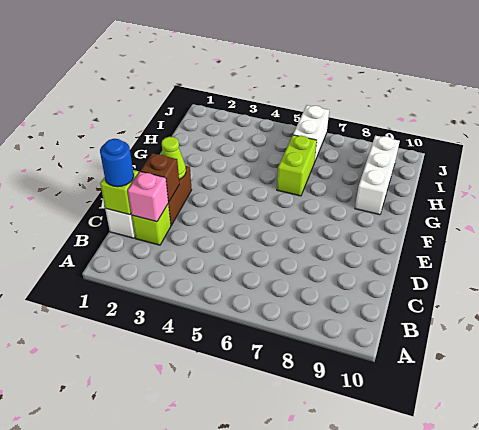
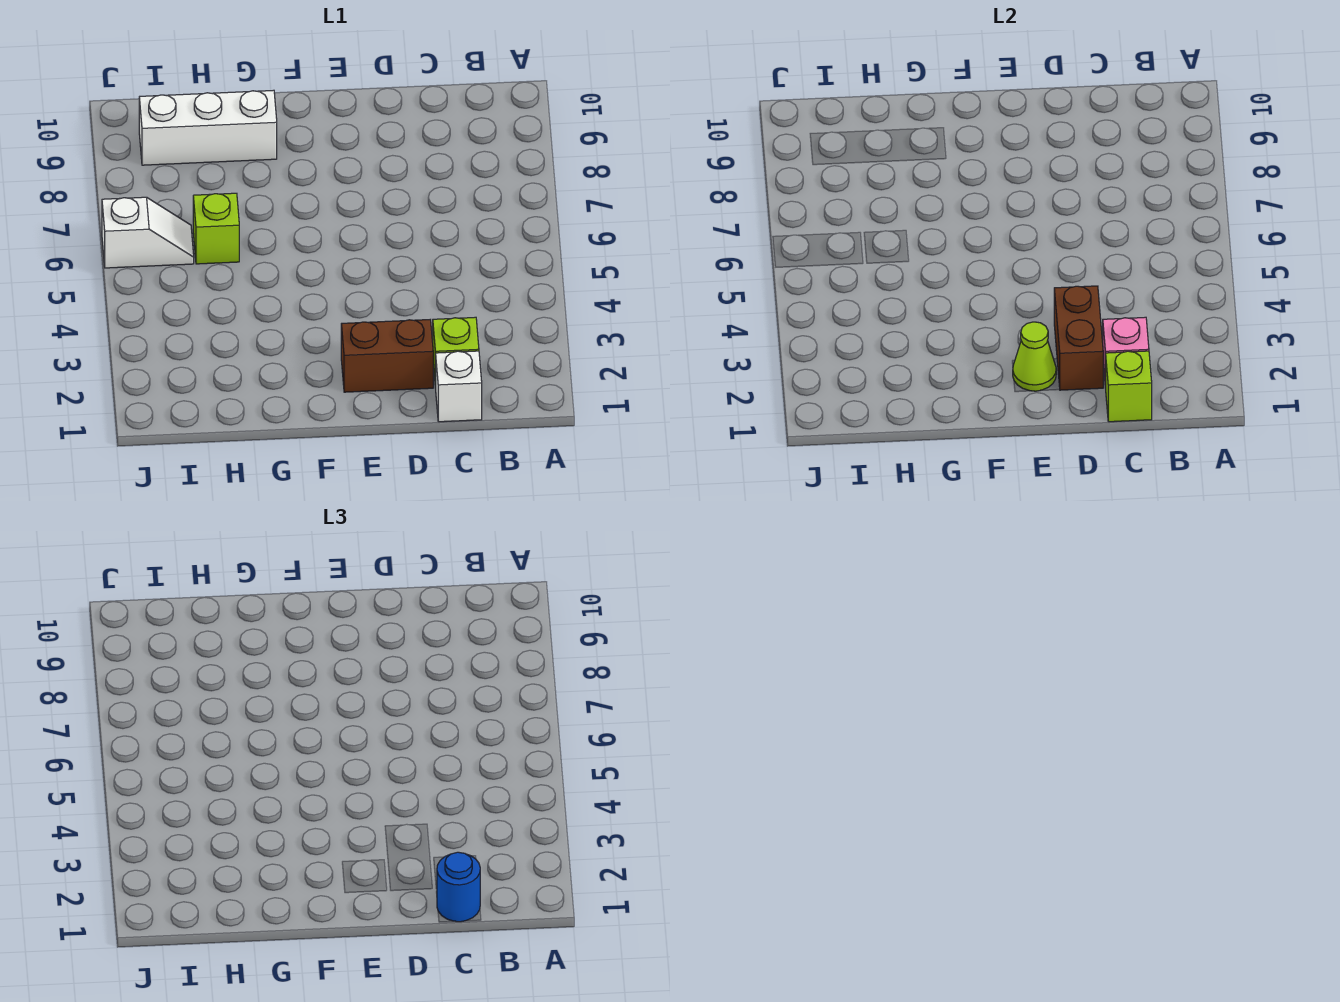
brown brick D2 level 2 -> brown brick D2:D3 level 2
lime brick G6:H6 level 1 -> lime brick H6 level 1
white brick I6:J6 level 1 -> white slope I6:J6 level 1 top J

